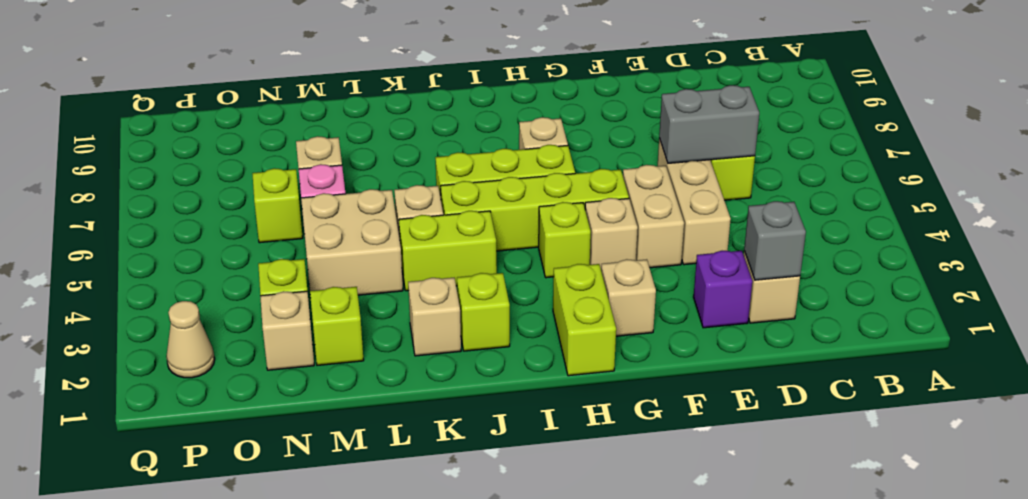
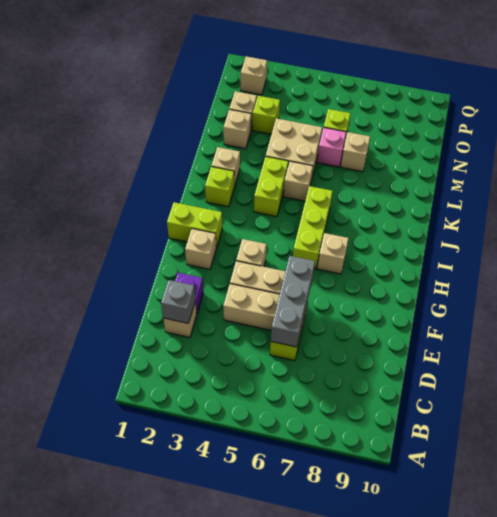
grey brick D6:E6 level 2 -> grey brick D6:F6 level 2
lime brick G5:J5 level 1 -> none
lime brick H4 level 1 -> none
lime brick M2 level 1 -> tan brick M2 level 1
tan cone P2 level 1 -> tan brick P2 level 1

